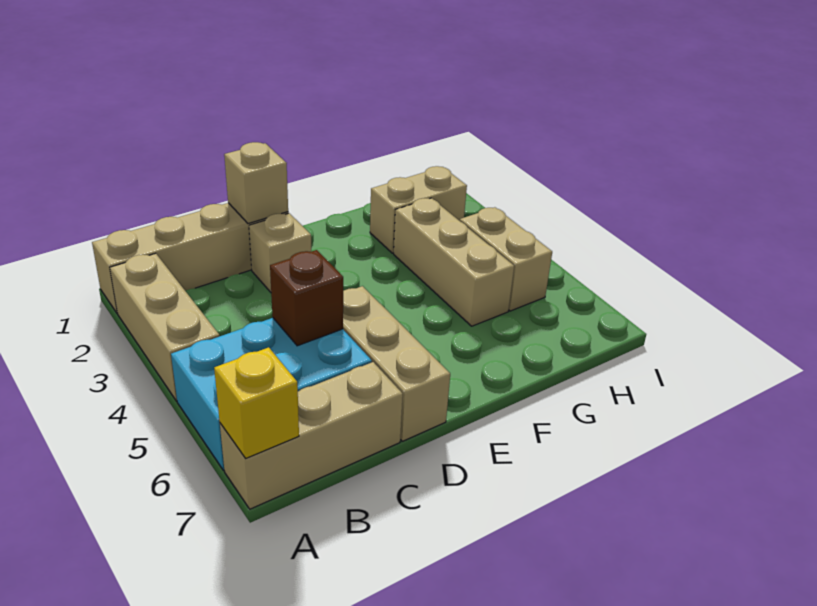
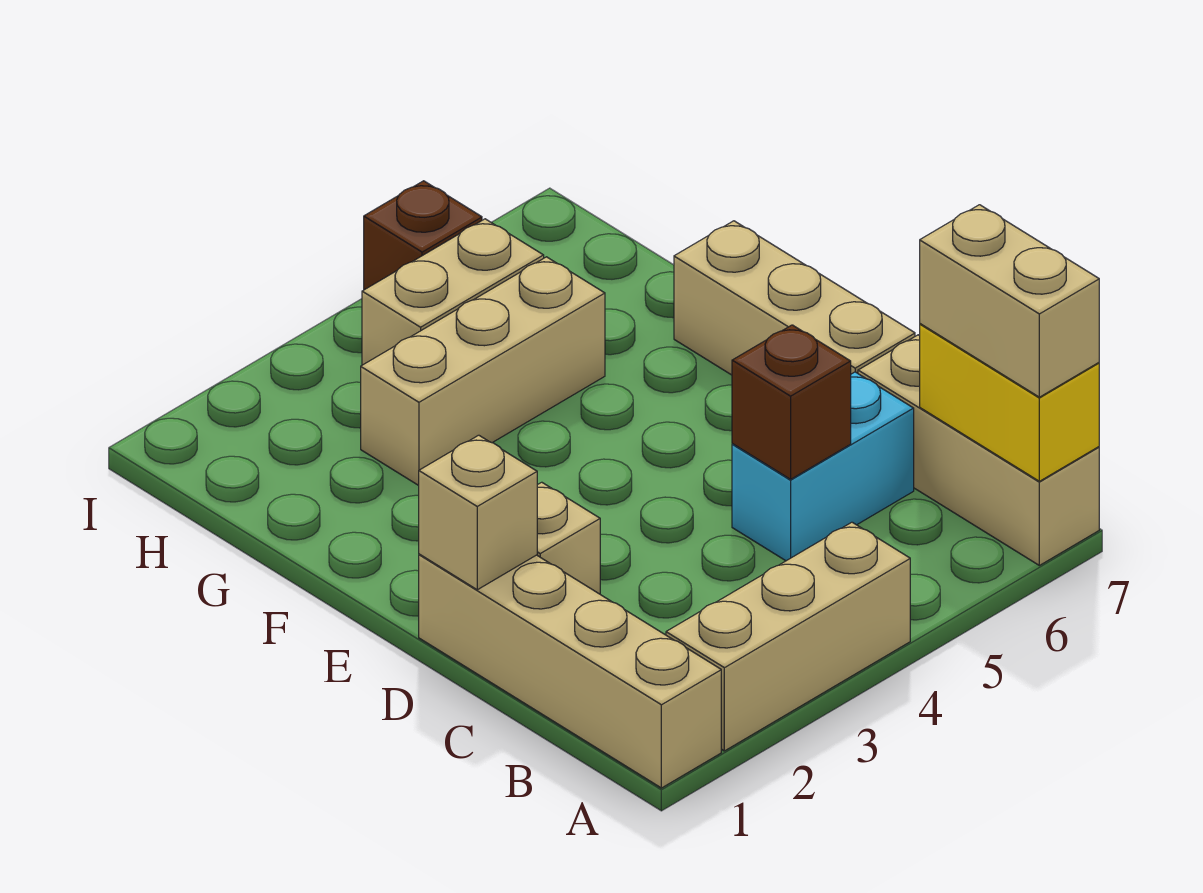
cyan brick A5:C6 level 1 -> cyan brick C5:C6 level 1
yellow brick A7 level 2 -> yellow brick A7:B7 level 2
tan brick D5:D7 level 1 -> tan brick D7:F7 level 1
tan brick G2:H2 level 1 -> tan brick A7:B7 level 3
none -> brown brick I5 level 1

